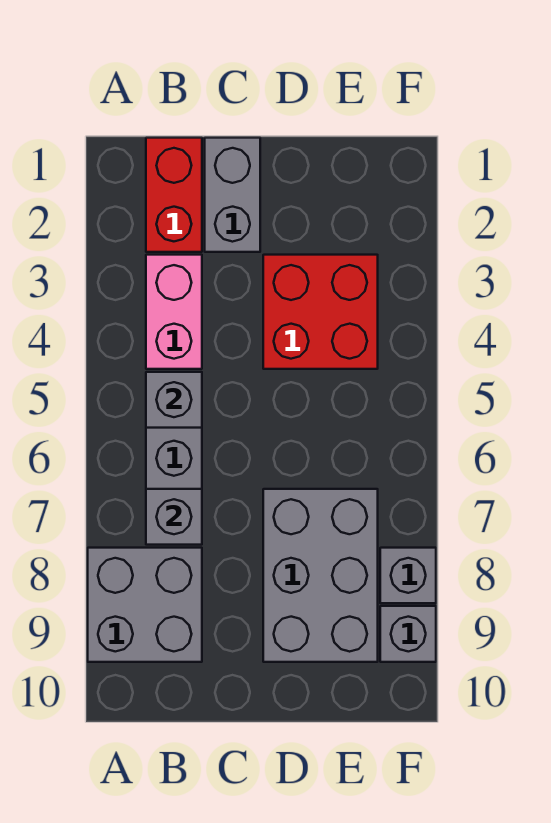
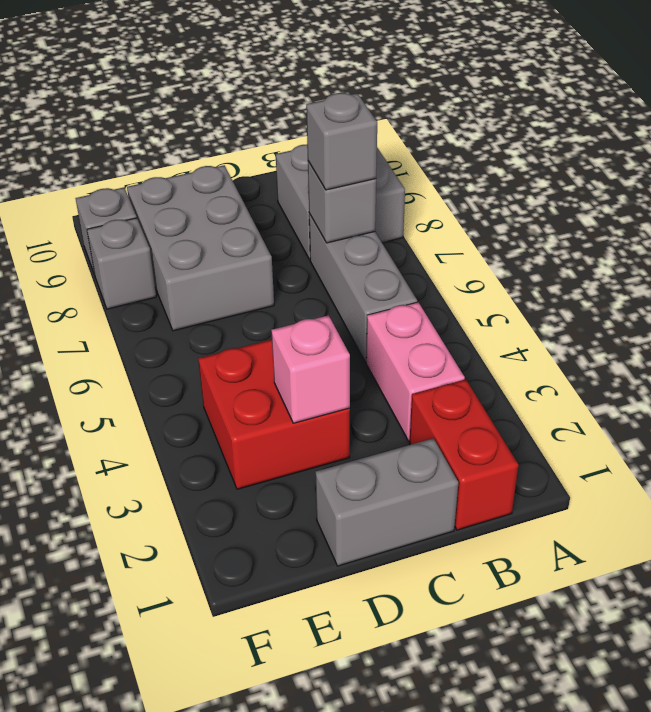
grey brick B5 level 2 -> grey brick B7 level 3
grey brick C1:C2 level 1 -> grey brick C1:D1 level 1
none -> pink brick D3 level 2

